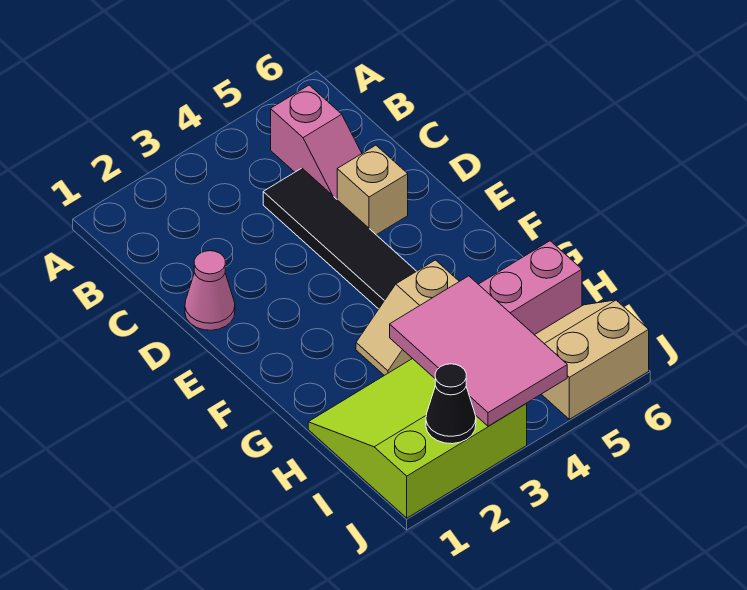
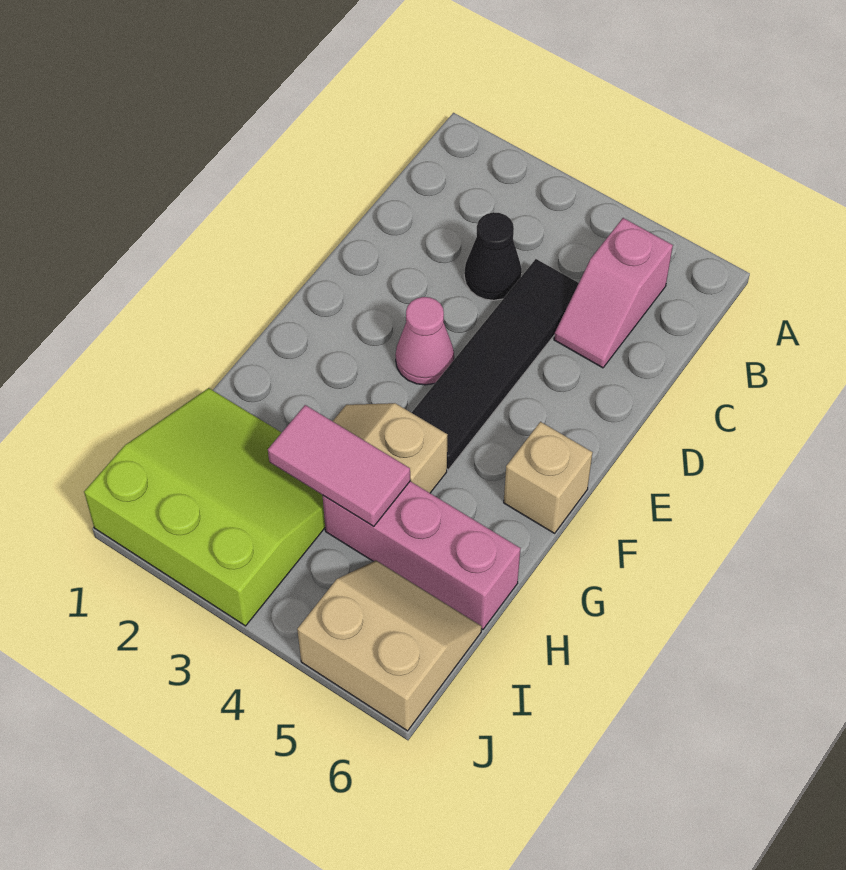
pink cone D1 level 1 -> pink cone E3 level 1
tan brick D5 level 1 -> tan brick F6 level 1
pink tile H3:J4 level 2 -> pink tile H3:H4 level 2
black cone J2 level 2 -> black cone C3 level 1

